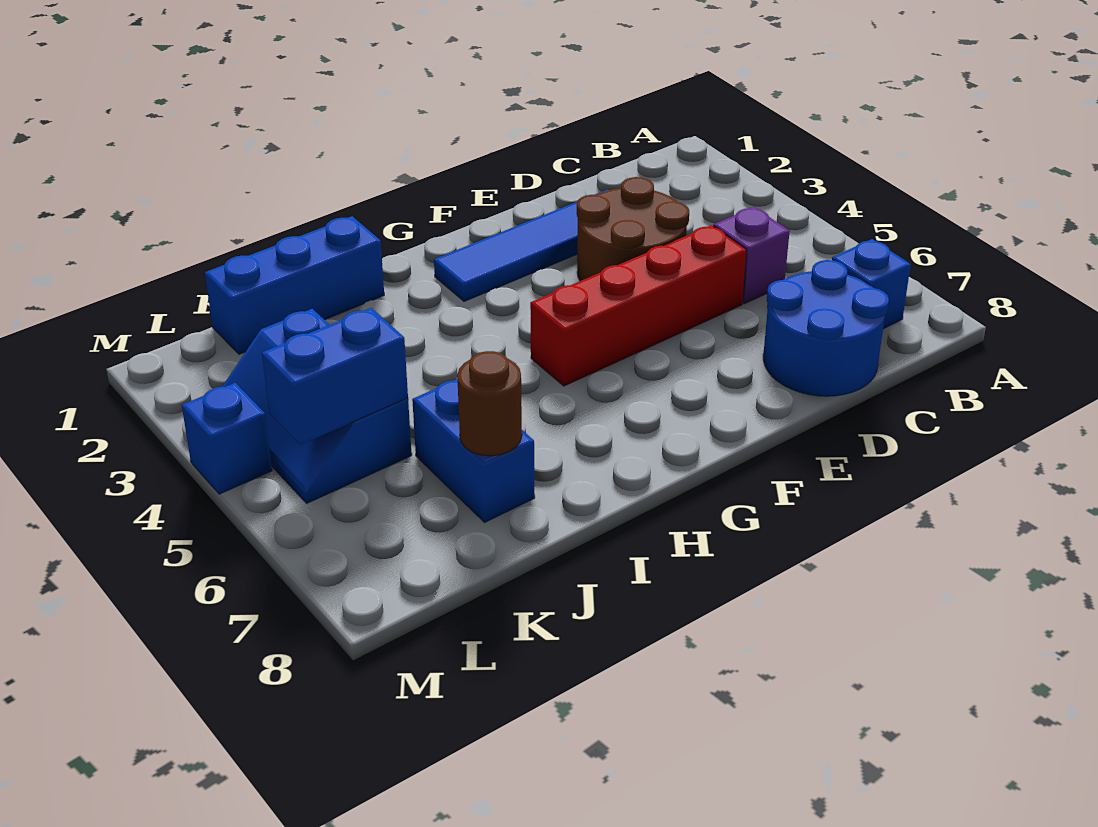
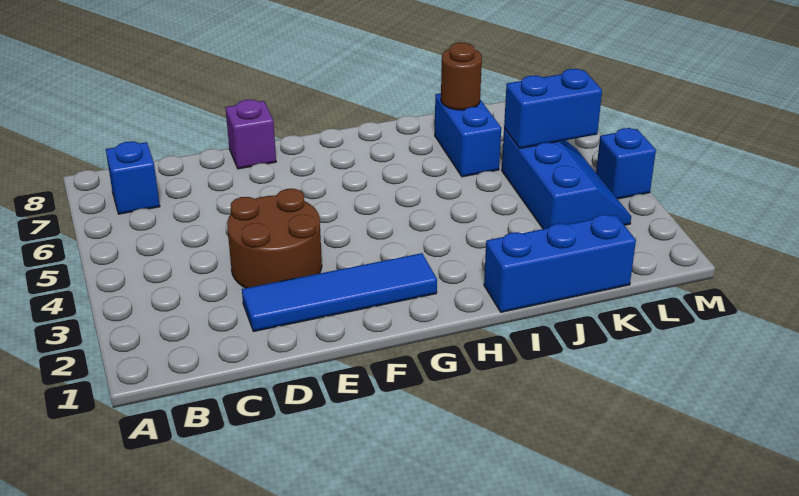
purple brick C5 level 1 -> purple brick E8 level 1
blue round brick C7:D8 level 1 -> none
red brick D5:G5 level 1 -> none

